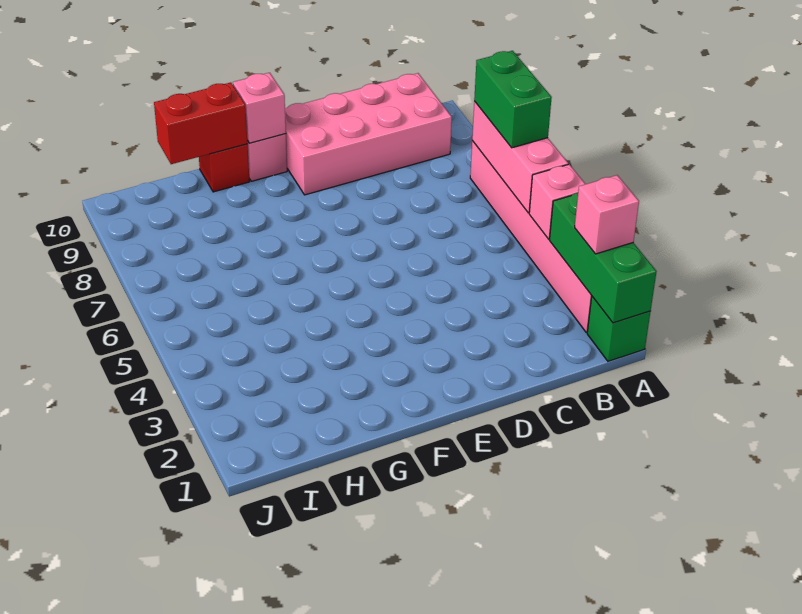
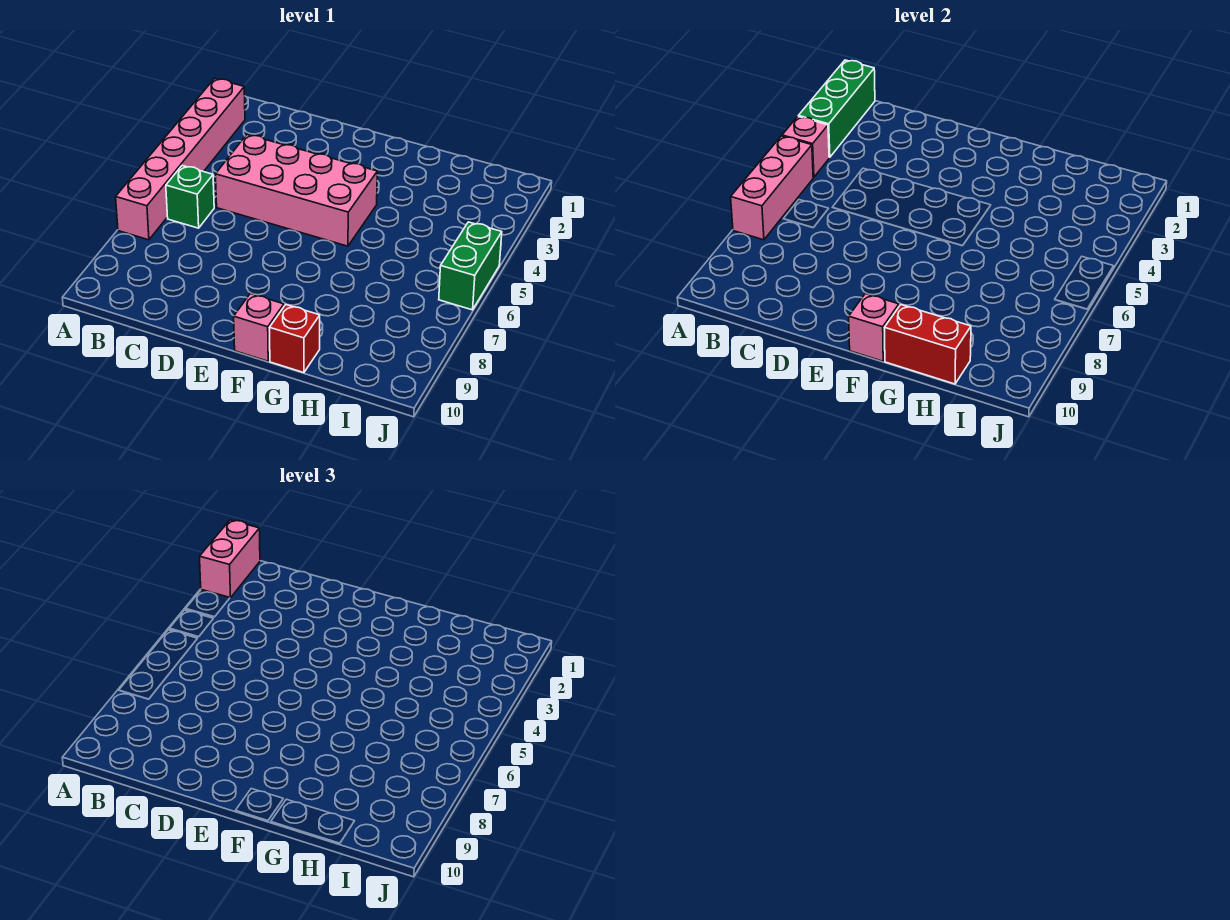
green brick A1 level 1 -> green brick B6 level 1
pink brick A2 level 3 -> pink brick A1:A2 level 3
green brick A6:A7 level 3 -> green brick J5:J6 level 1
pink brick B9:E10 level 1 -> pink brick C4:F5 level 1

